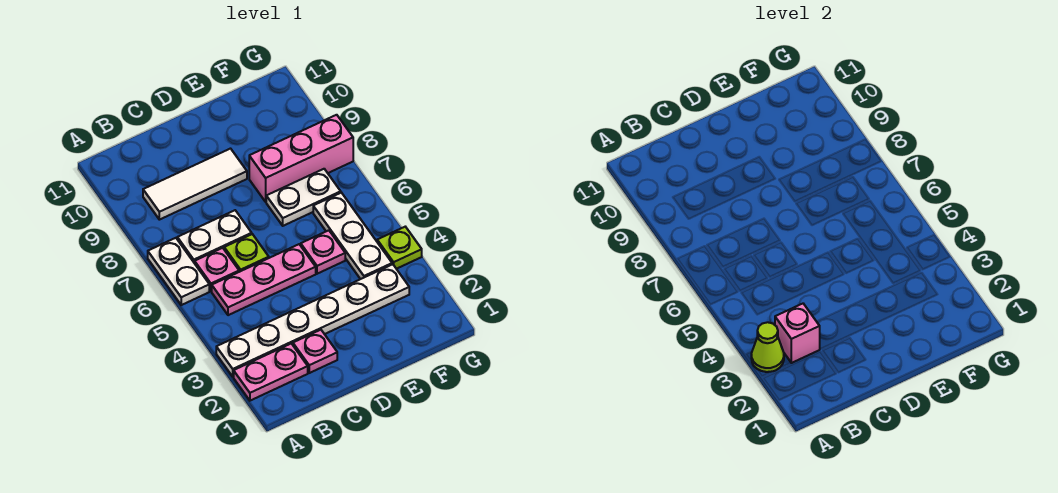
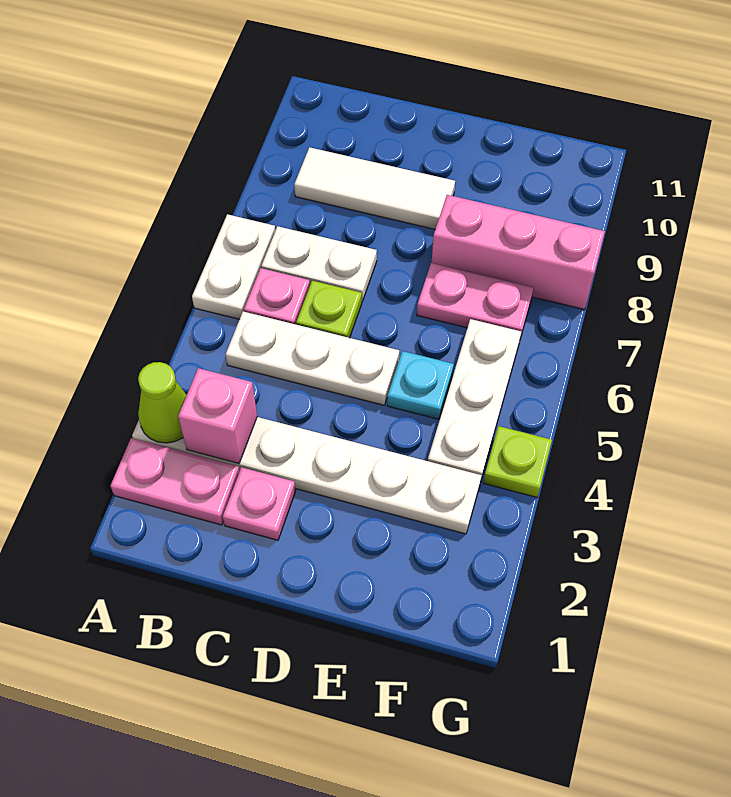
pink plate B5:D5 level 1 -> white plate B5:D5 level 1
pink plate E5 level 1 -> cyan plate E5 level 1
white plate E7:F7 level 1 -> pink plate E7:F7 level 1

